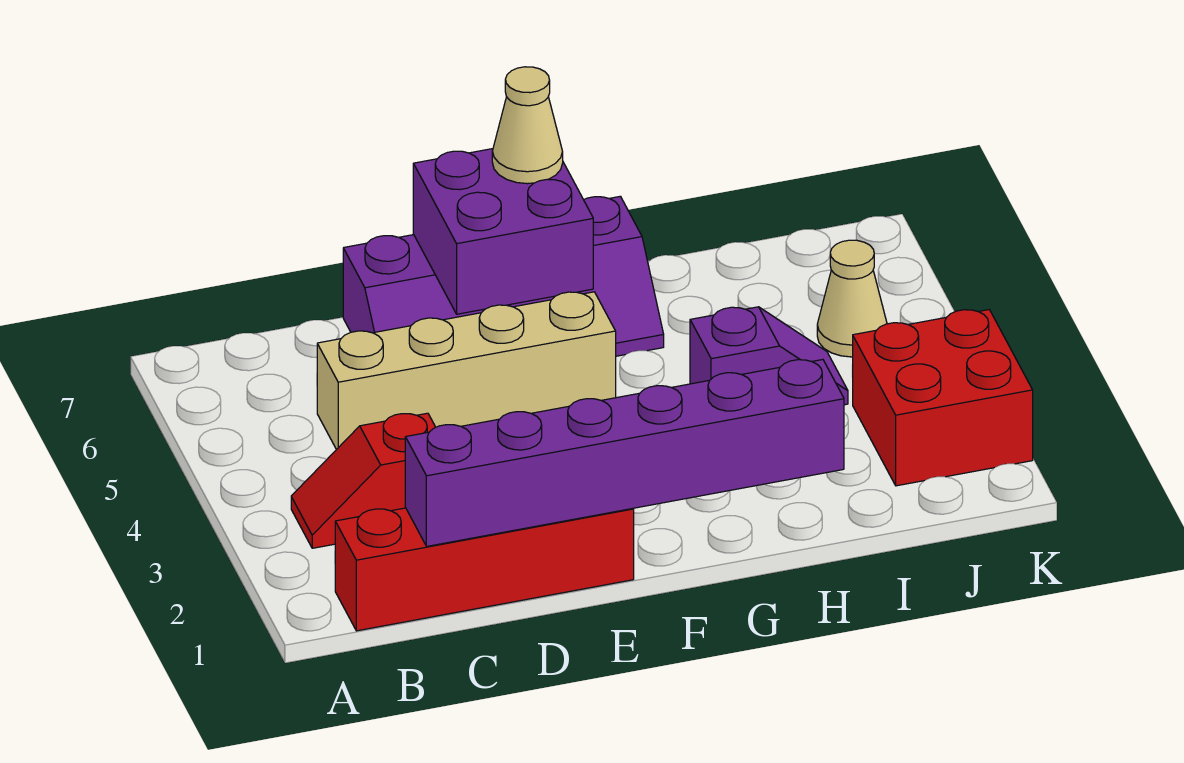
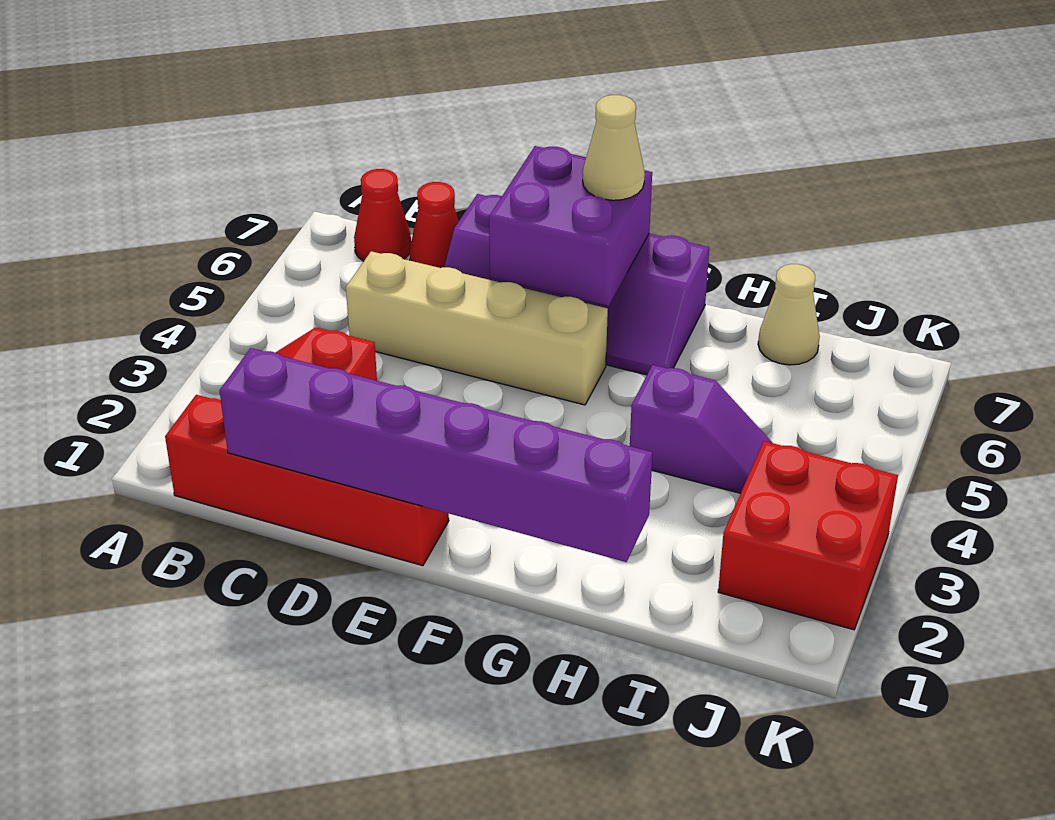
none -> red cone B7 level 1
none -> red cone C7 level 1
tan cone J5 level 1 -> tan cone I7 level 1

